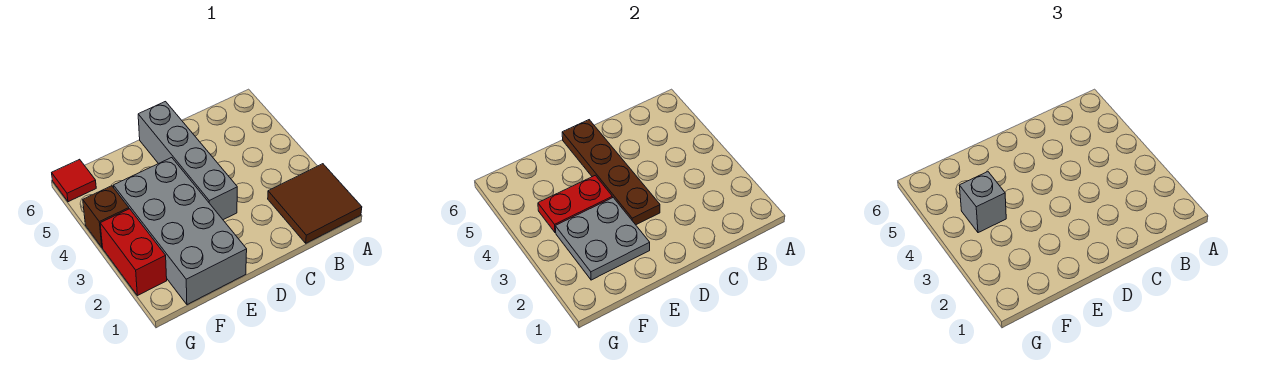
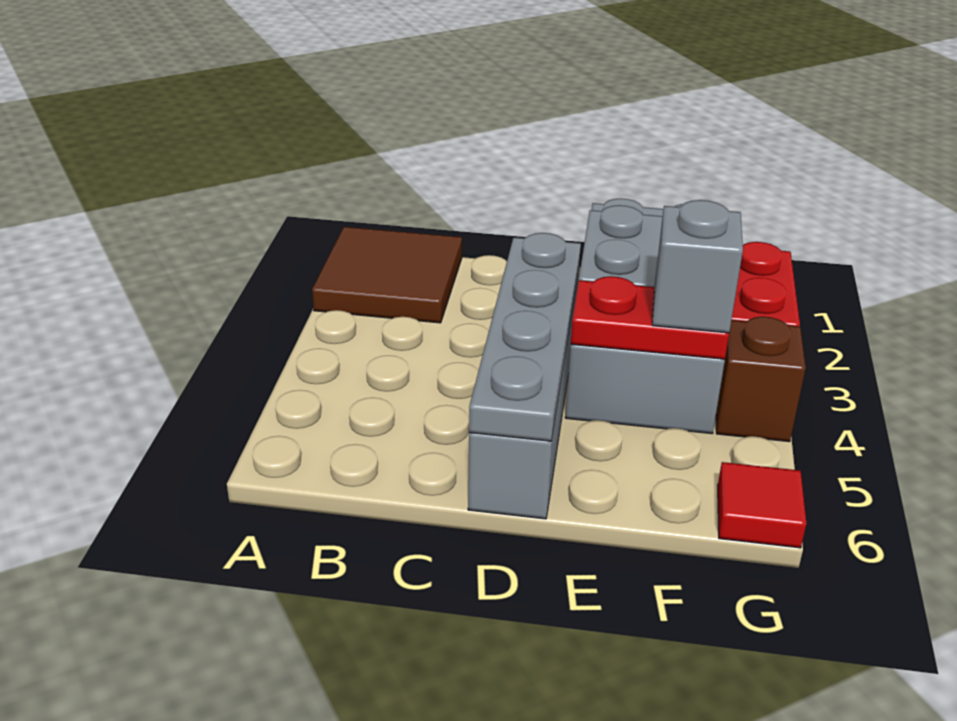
brown plate D3:D6 level 2 -> grey plate D3:D6 level 2

